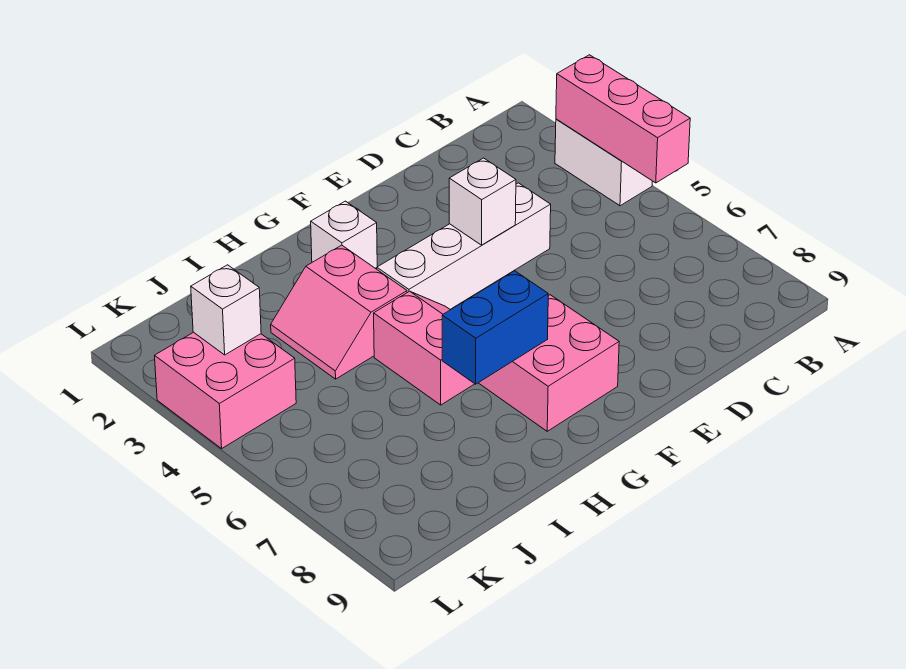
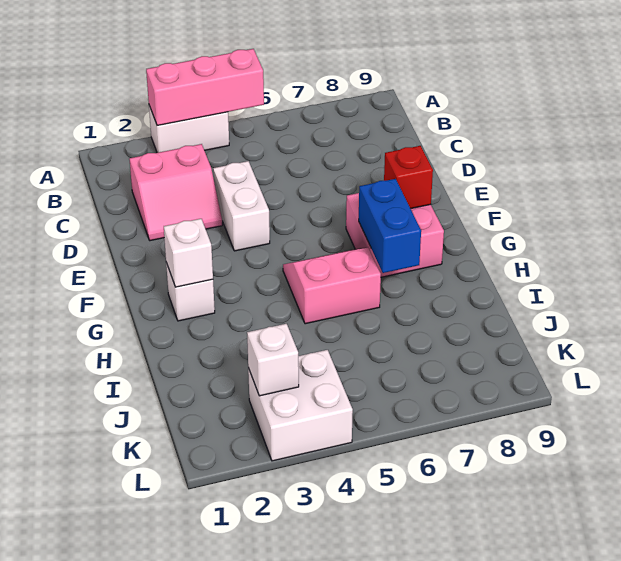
white brick D4:G4 level 1 -> white brick D4:E4 level 1
white brick E4 level 2 -> white brick G2 level 2
none -> red brick F8 level 2
pink slope H3:I4 level 1 top H -> pink slope C2:D3 level 1 top C
pink brick K3:L4 level 1 -> white brick K3:L4 level 1

